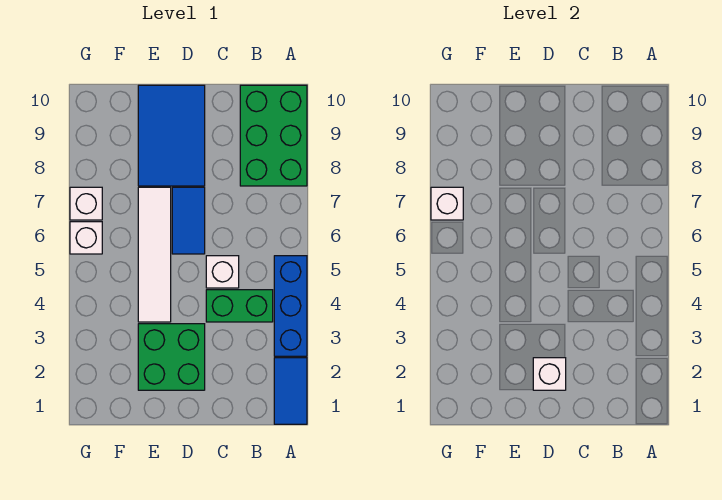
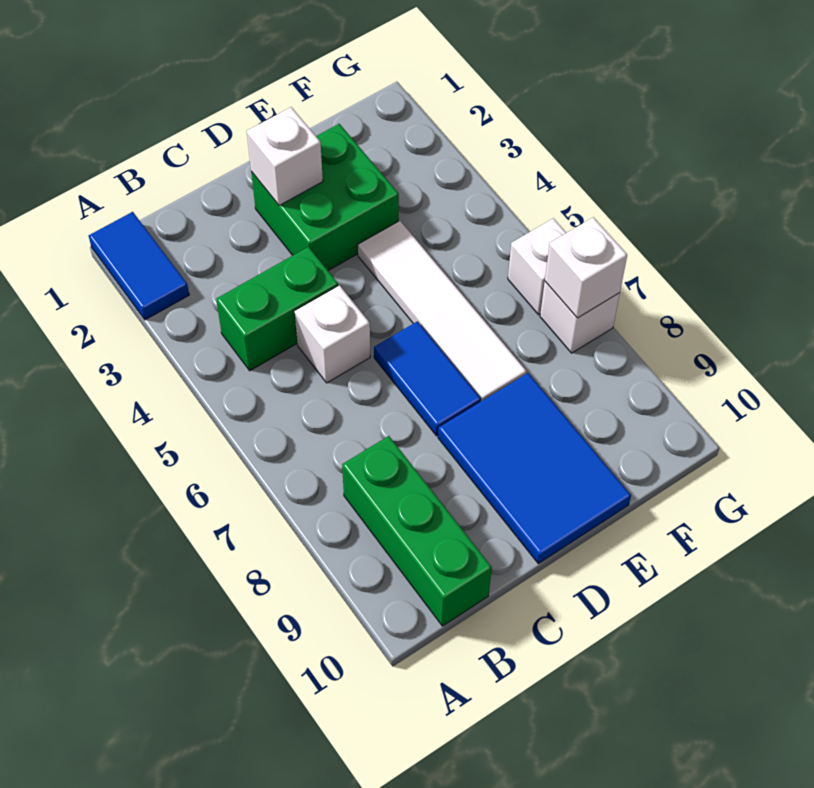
blue brick A3:A5 level 1 -> none
green brick A8:B10 level 1 -> green brick B8:B10 level 1

